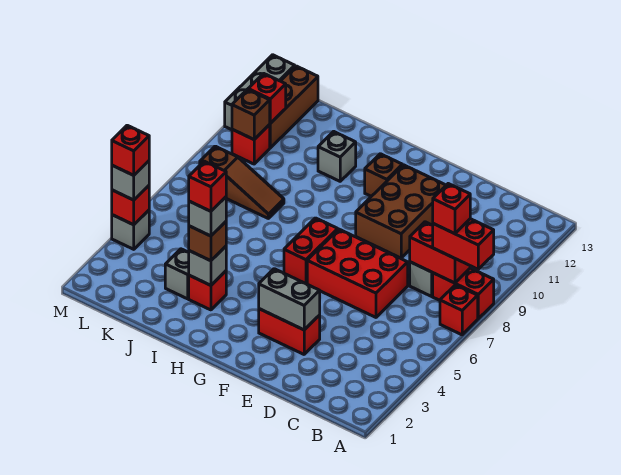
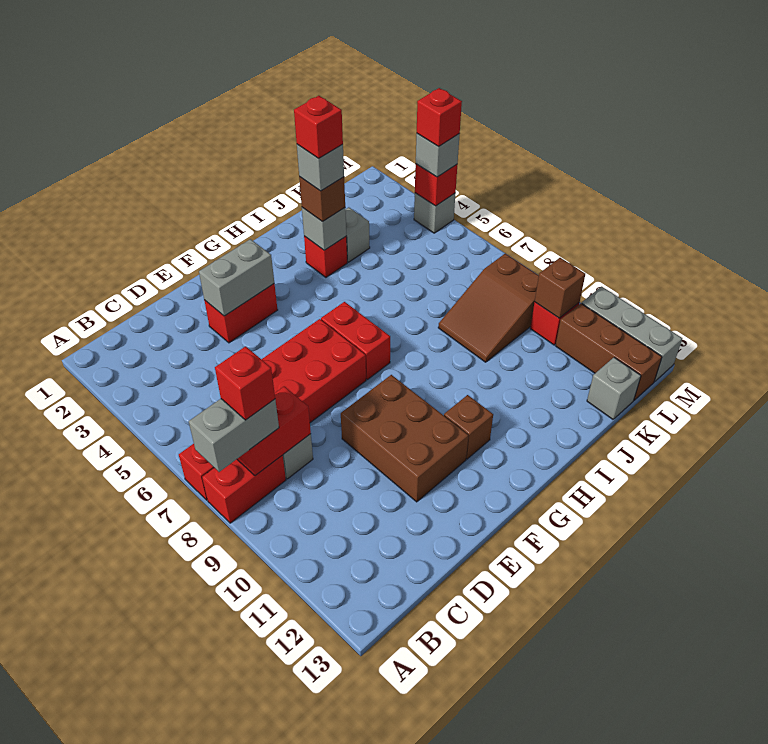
red brick A8:B8 level 3 -> grey brick A8:B8 level 3
grey brick I11 level 1 -> grey brick K13 level 1
brown slope J8:L8 level 1 top L -> brown slope J8:L9 level 1 top L
red brick L11 level 2 -> none

